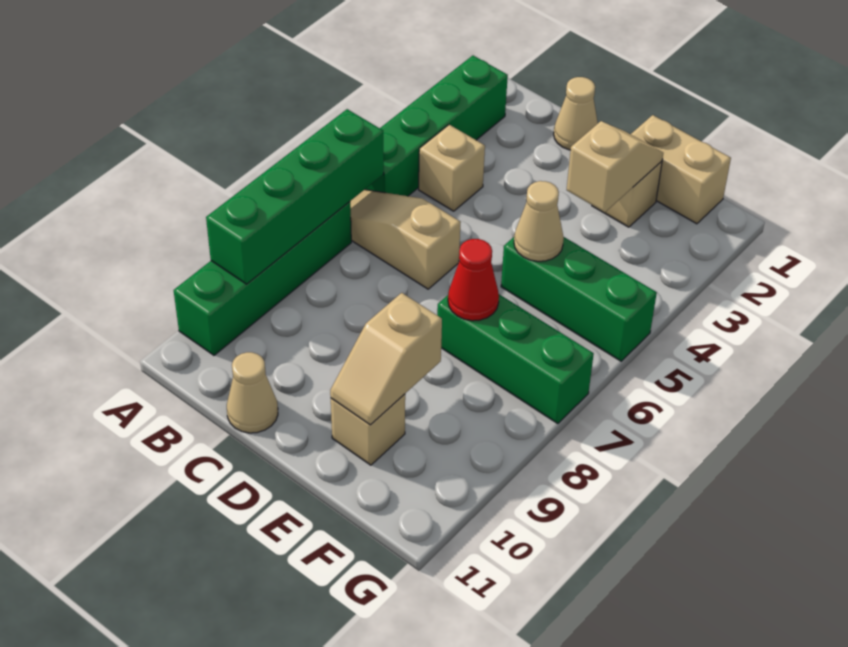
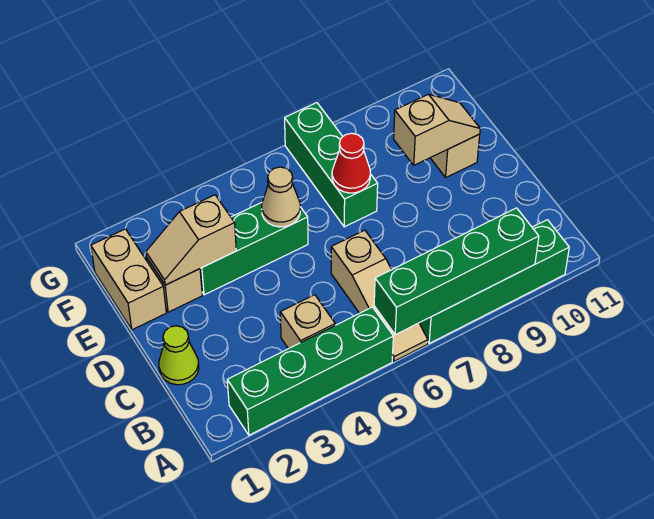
tan cone C1 level 1 -> lime cone C1 level 1
tan cone C11 level 1 -> none
green brick E5:G5 level 1 -> green brick E3:E5 level 1

